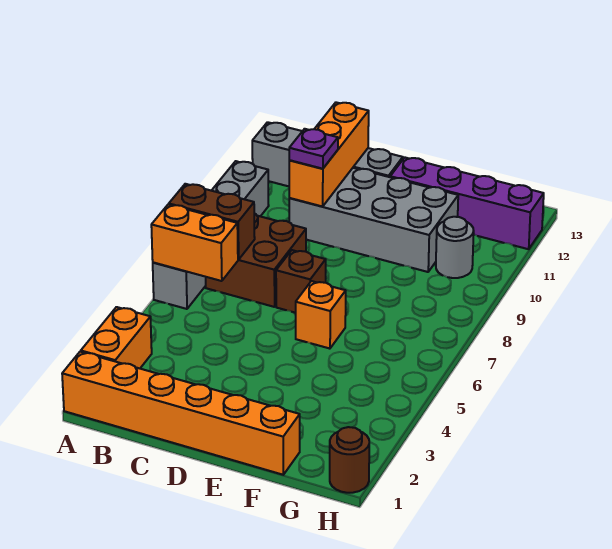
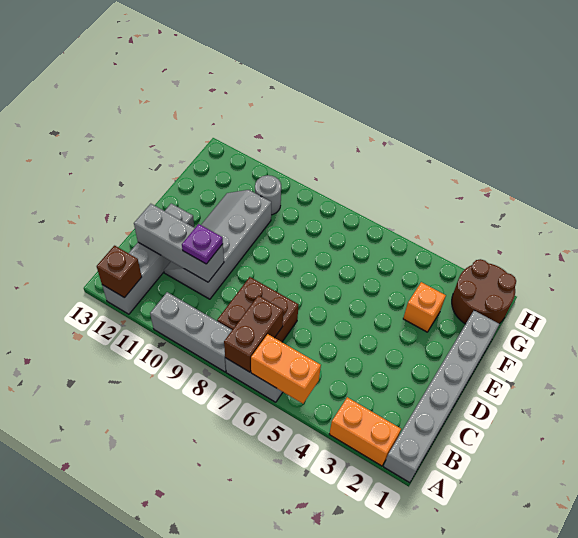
orange brick A1:F1 level 1 -> grey brick A1:F1 level 1
orange brick A6:B6 level 2 -> orange brick A5:A6 level 2
grey brick C10:F11 level 1 -> grey slope C10:F11 level 1 top 10
orange brick C10:C12 level 2 -> grey brick C10:C12 level 2
brown brick D7 level 1 -> brown brick A12 level 2
orange brick E6 level 1 -> orange brick F3 level 1
purple brick E12:H12 level 1 -> none
brown round brick H1 level 1 -> brown round brick G1:H2 level 1

